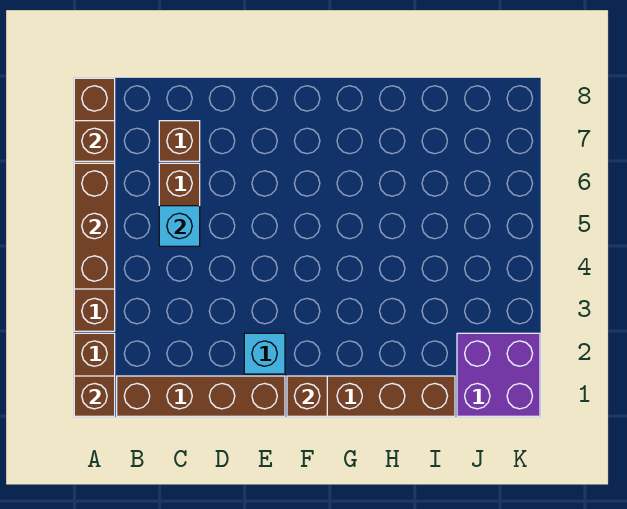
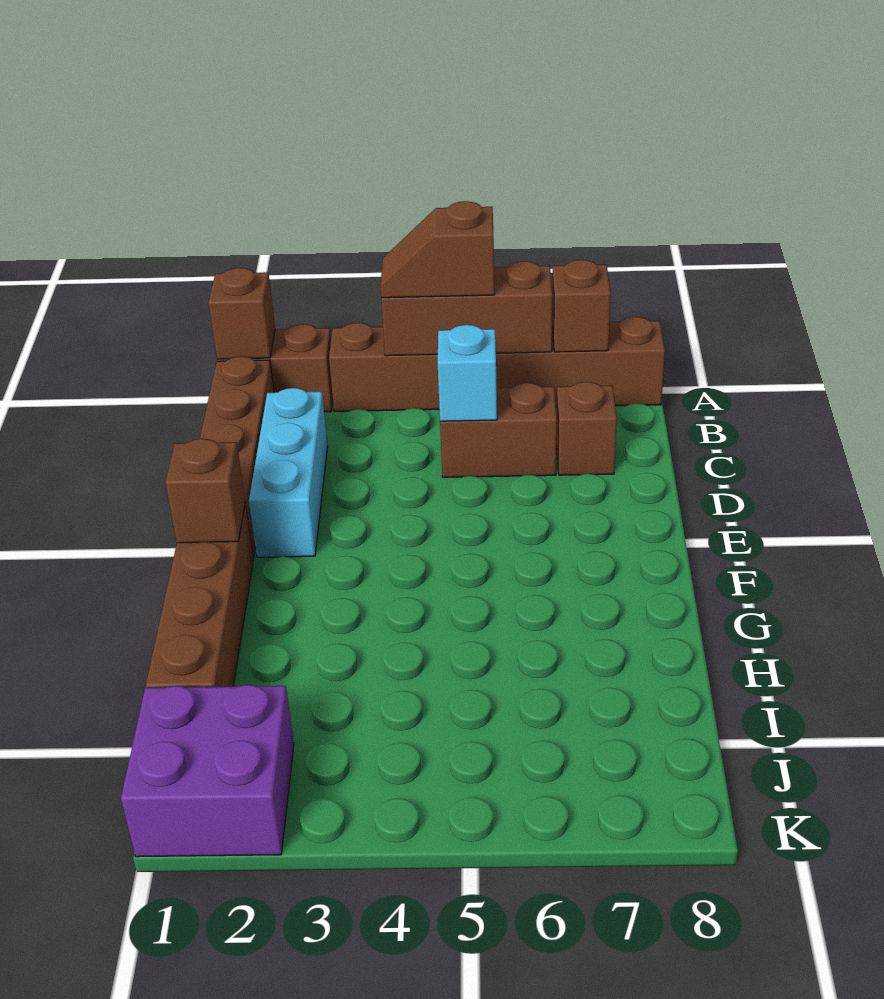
none -> brown slope A4:A5 level 3 top 5
cyan brick E2 level 1 -> cyan brick C2:E2 level 1

